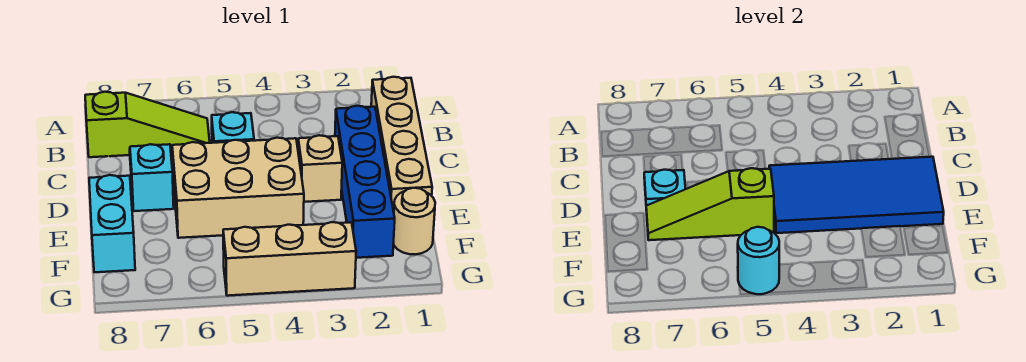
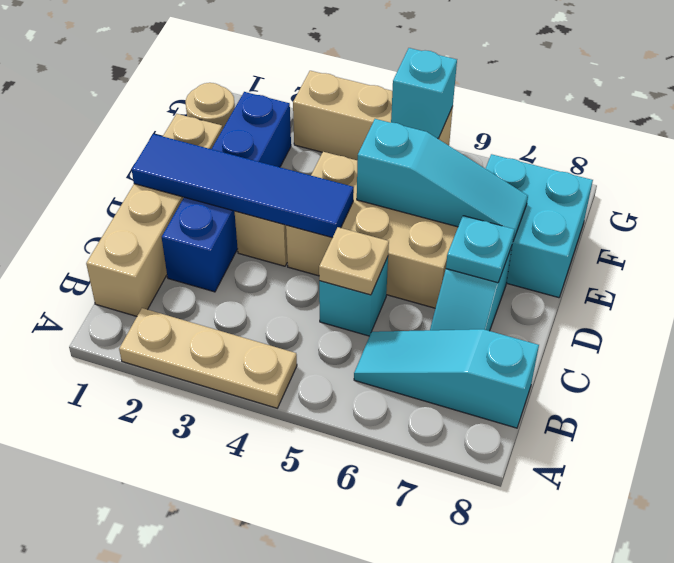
none -> tan plate A2:A4 level 1
lime slope B6:B8 level 1 top 8 -> cyan slope B6:B8 level 1 top 8
none -> tan plate C5 level 2
blue tile D1:E4 level 2 -> blue tile D1:D4 level 2
lime slope E5:E7 level 2 top 5 -> cyan slope E5:E7 level 2 top 5
cyan brick E8:F8 level 1 -> cyan brick E7:F8 level 1
cyan round brick G5 level 2 -> cyan brick G5 level 2

